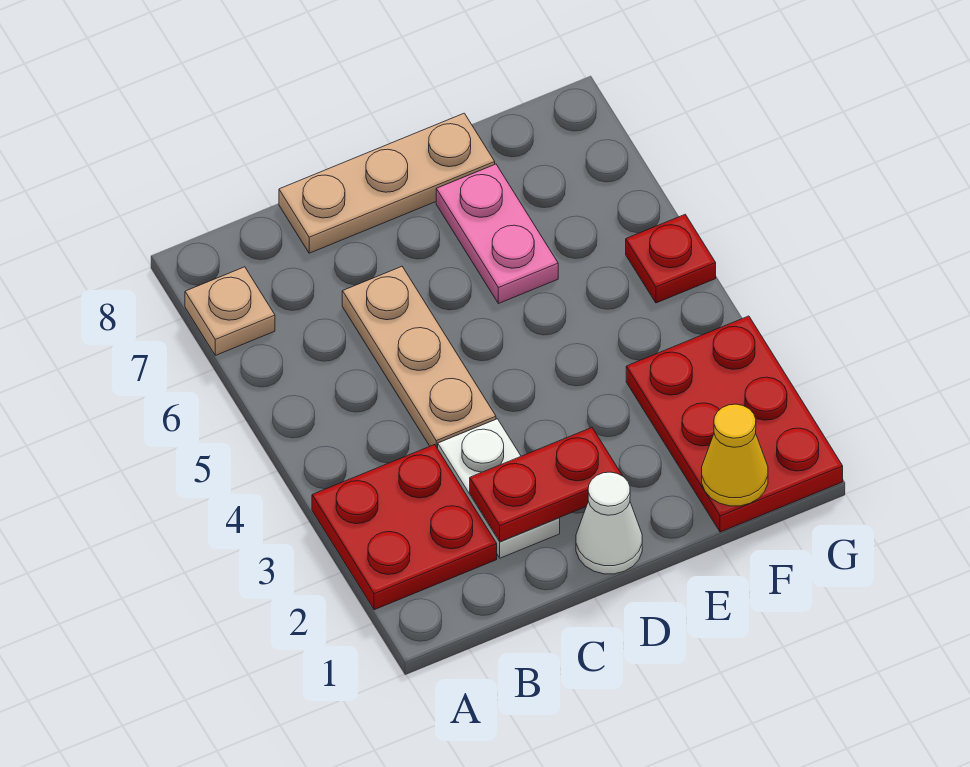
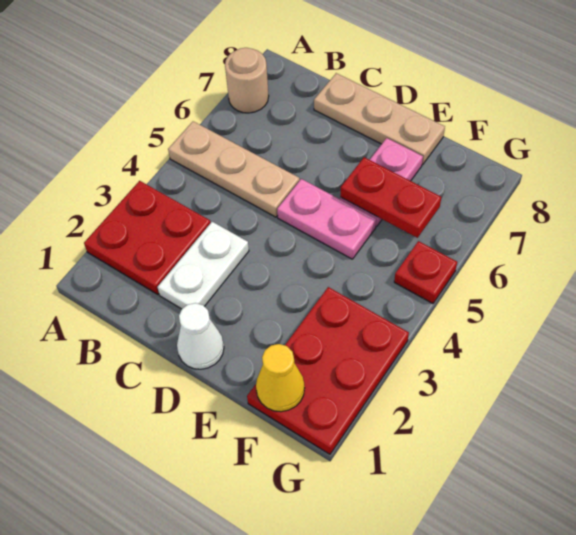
tan plate A7 level 1 -> tan round brick A7 level 1
red plate C2:D2 level 2 -> red plate E6:F6 level 2
tan plate C4:C6 level 1 -> tan plate A5:C5 level 1
none -> pink plate D5:E5 level 1

